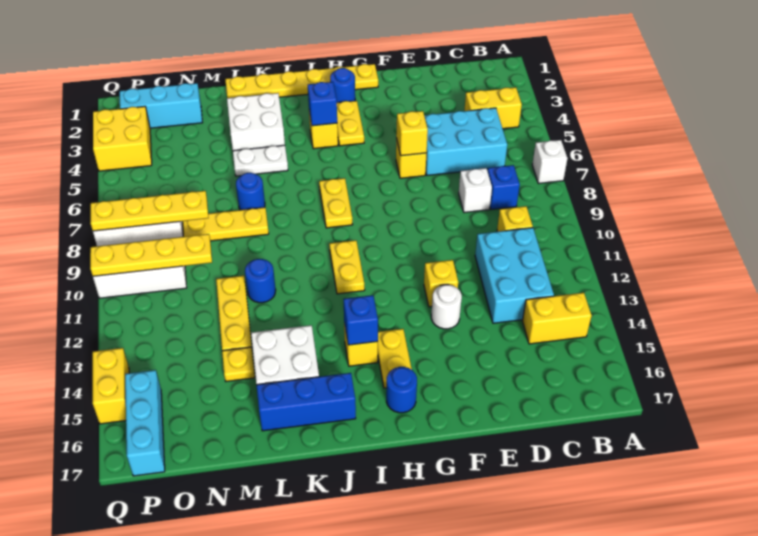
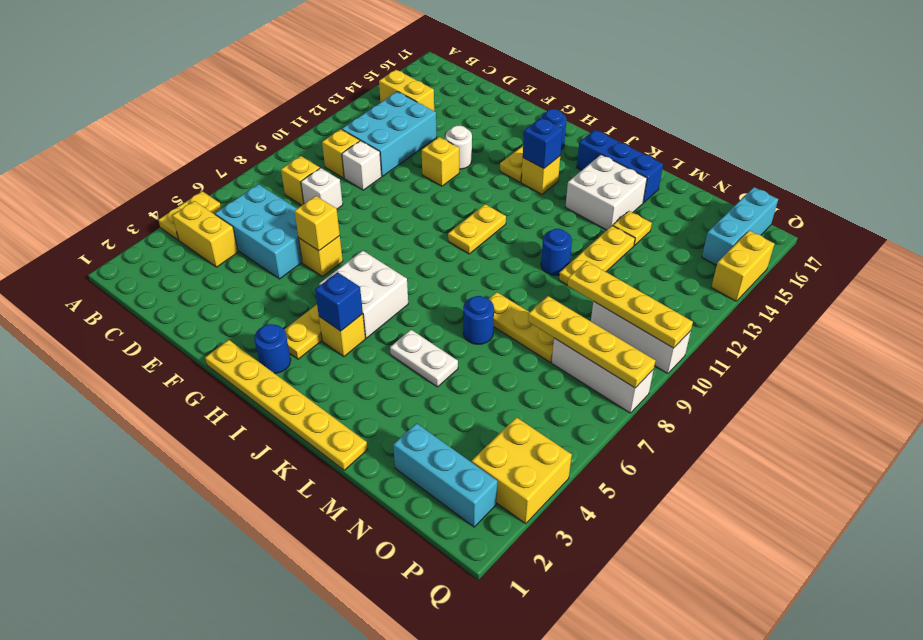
white brick A7 level 1 -> white brick D10 level 1
blue brick C8 level 1 -> yellow brick C8 level 1
yellow plate I7:I8 level 1 -> yellow plate A4:A5 level 1
white brick K3:L4 level 1 -> white brick H5:I6 level 1

